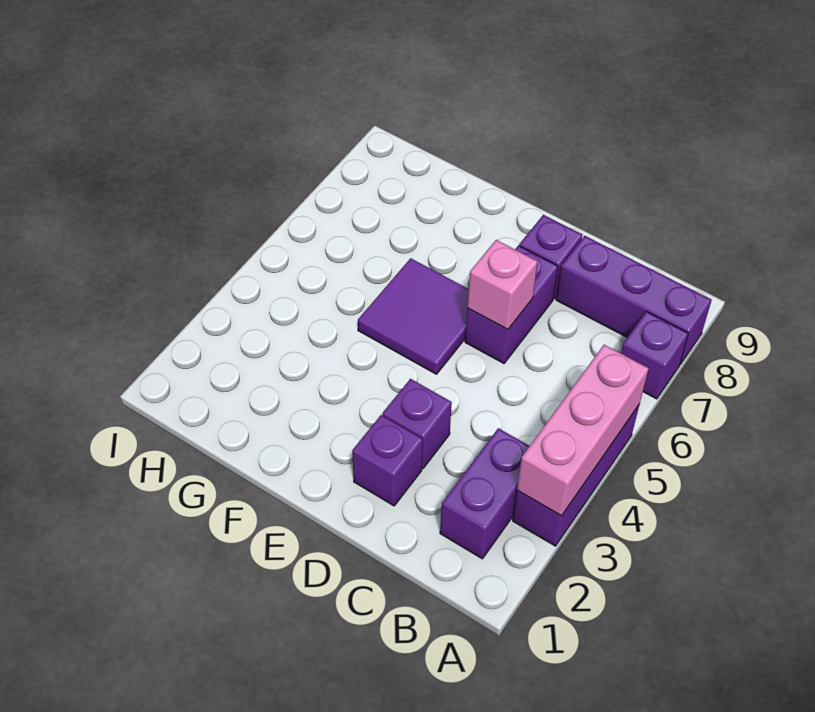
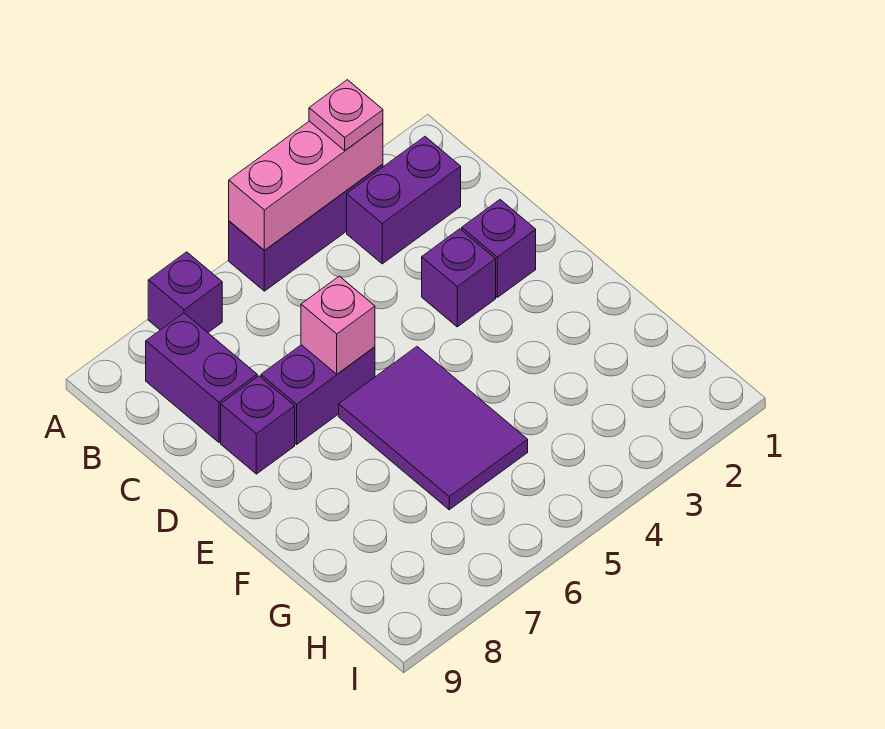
none -> pink plate A3 level 3
purple brick A8:C8 level 1 -> purple brick B8:C8 level 1
purple tile E5:F6 level 1 -> purple tile E5:G6 level 1

